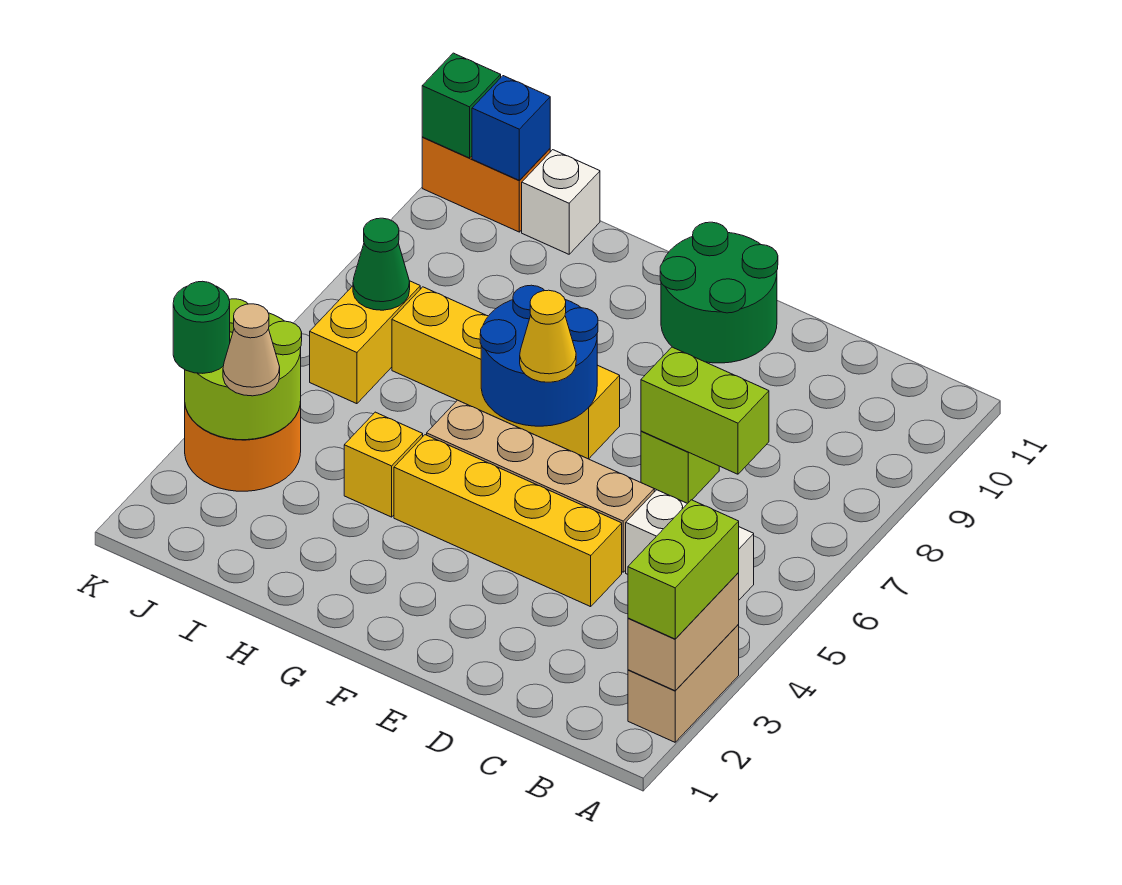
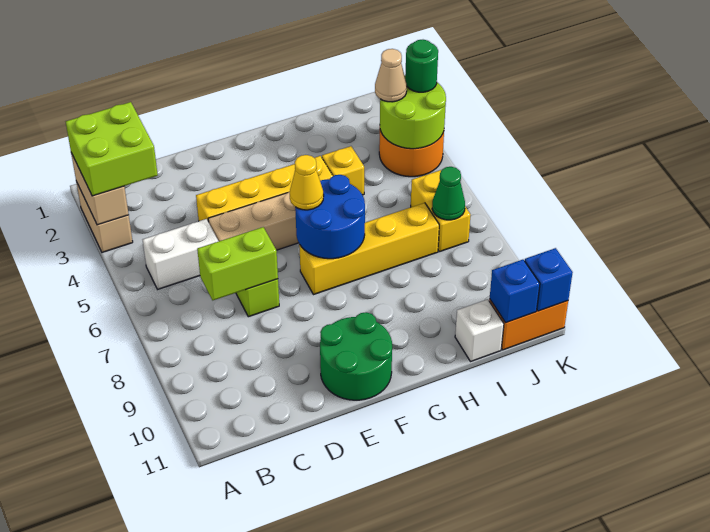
lime brick A2:A3 level 3 -> lime brick A2:B3 level 3
green brick K11 level 2 -> blue brick K11 level 2

